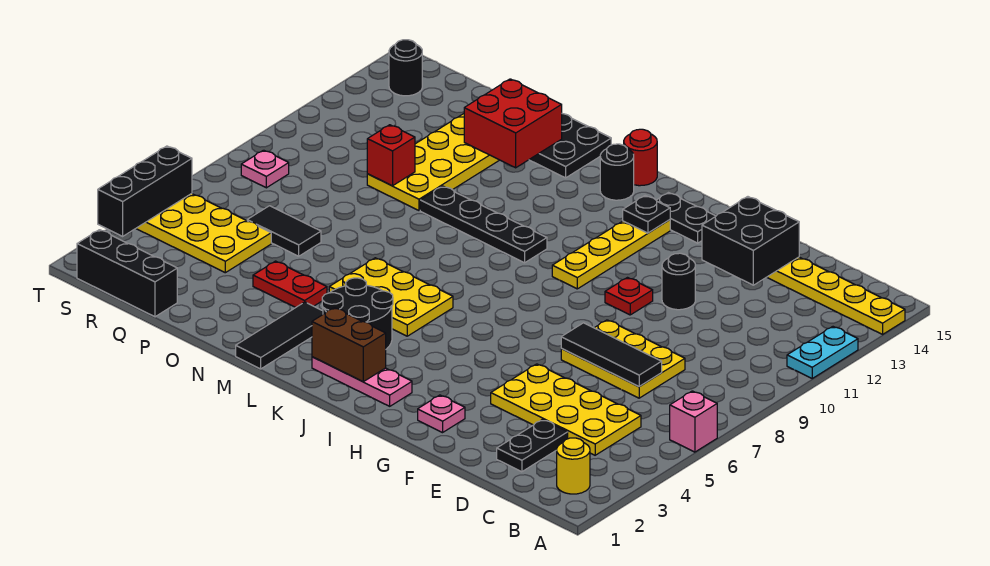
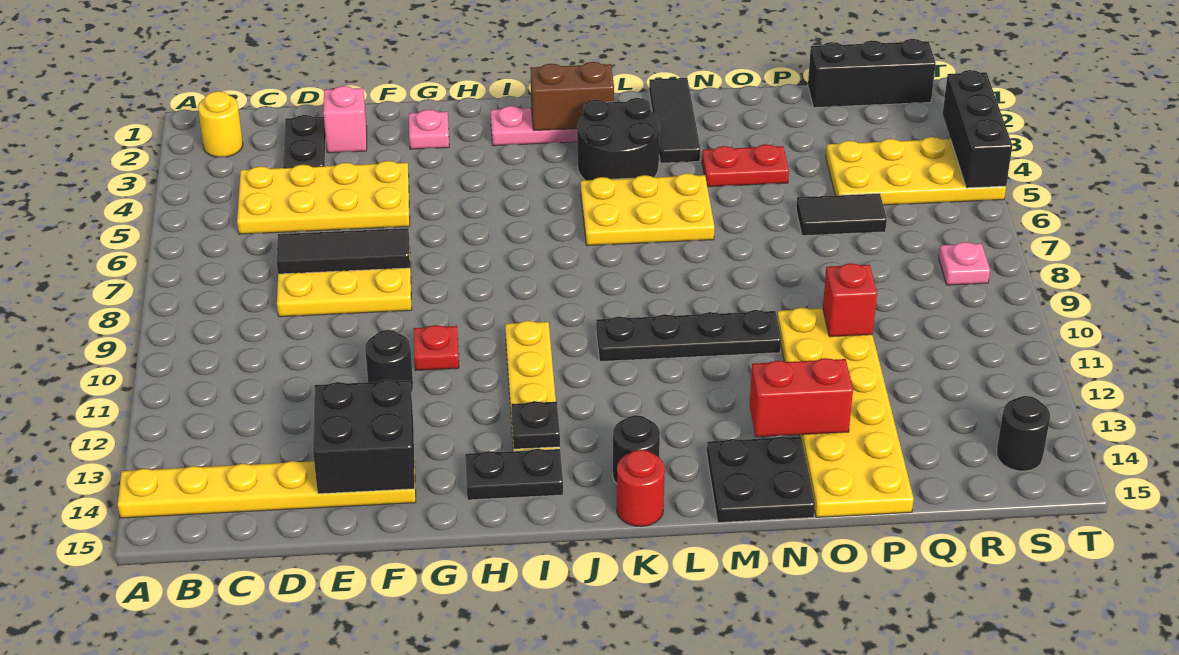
pink brick A6 level 1 -> pink brick E2 level 1
cyan plate A11:A12 level 1 -> none
red brick N13:O14 level 2 -> red brick N13:O13 level 2

